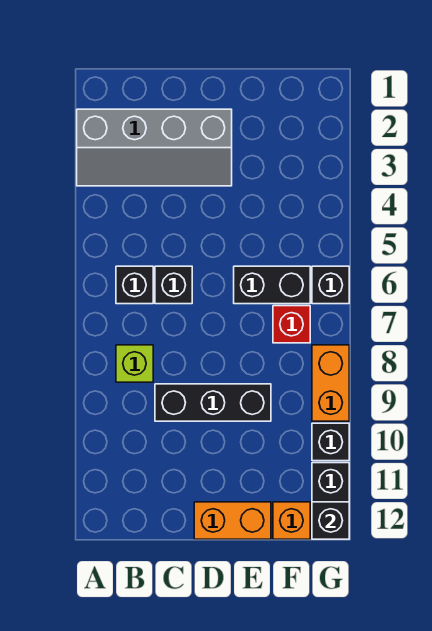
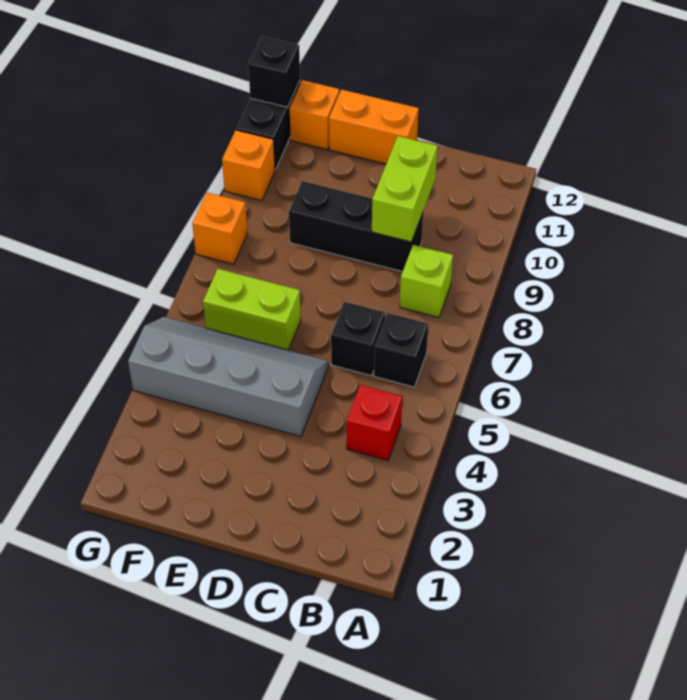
grey slope A2:D3 level 1 top 2 -> grey slope D4:G5 level 1 top 4
none -> lime brick C9:C10 level 2
black brick E6:F6 level 1 -> lime brick E6:F6 level 1
red brick F7 level 1 -> red brick B4 level 1
black brick G6 level 1 -> none
orange brick G8:G9 level 1 -> orange brick G8 level 1
black brick G10 level 1 -> orange brick G10 level 1

